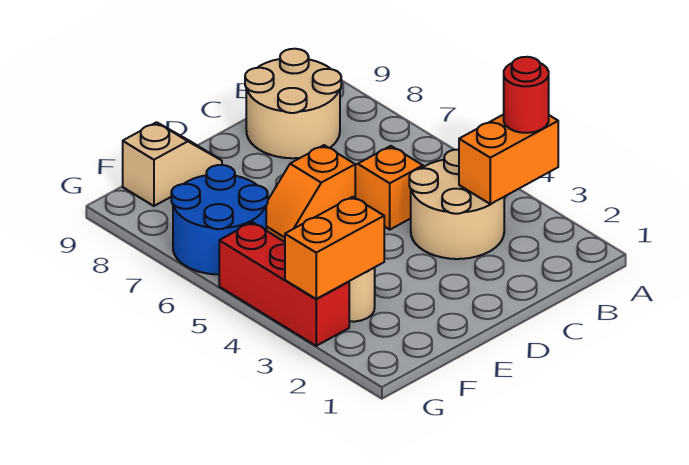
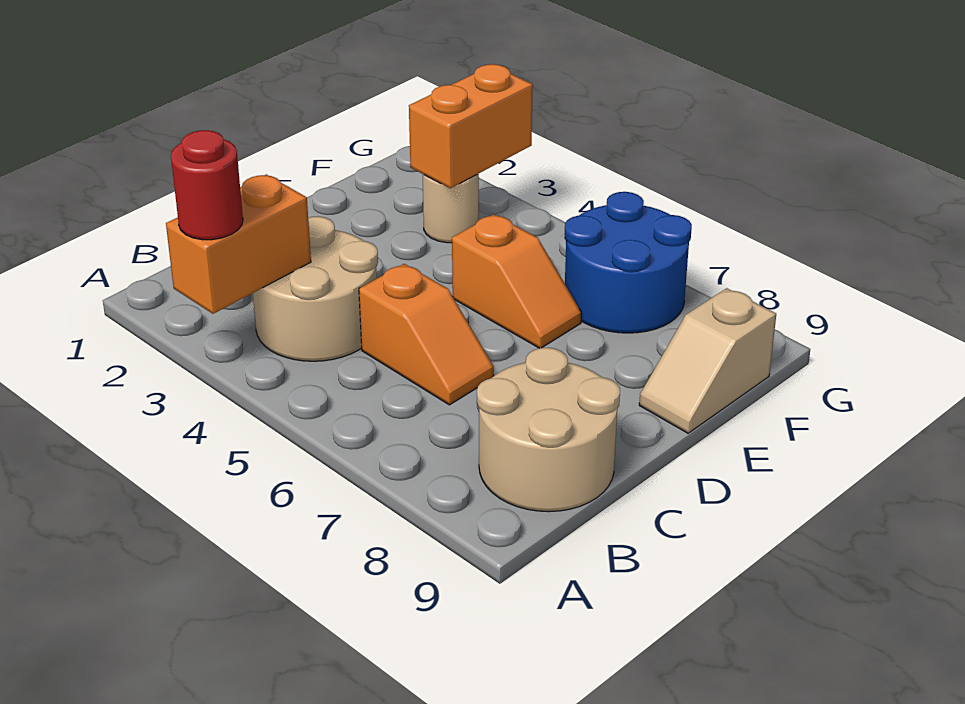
orange slope D6:E6 level 1 top D -> orange slope E5:E6 level 1 top 5
red brick G3:G5 level 1 -> none

